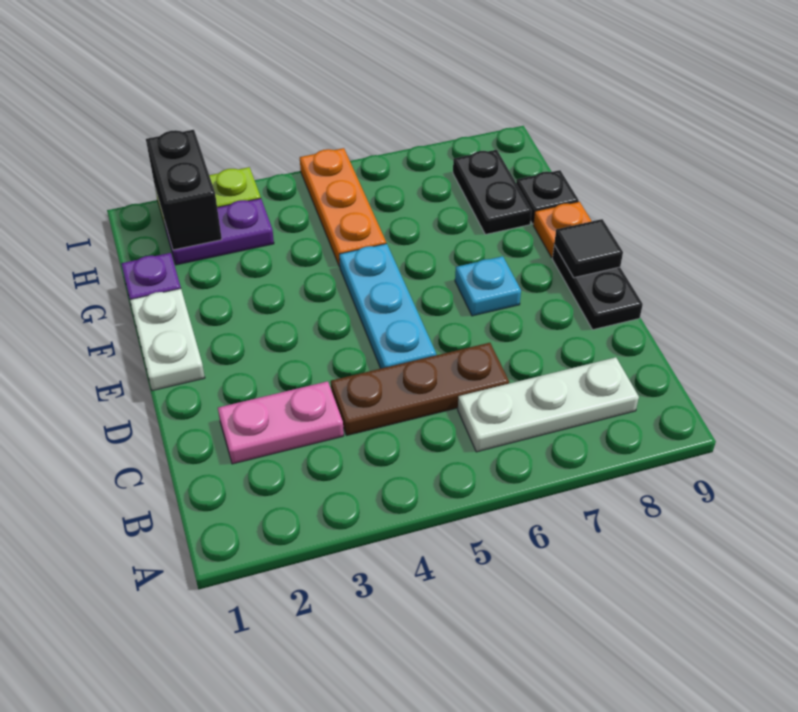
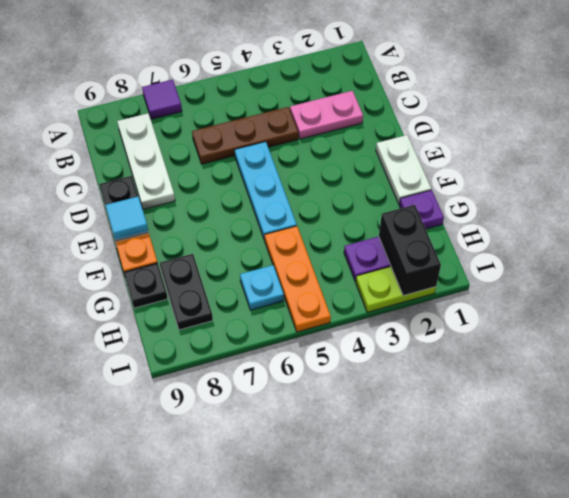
none -> purple tile A7 level 1
white plate B6:B8 level 1 -> white plate B8:D8 level 1
cyan plate E7 level 1 -> cyan plate H6 level 1
black tile E9 level 2 -> cyan tile E9 level 2

